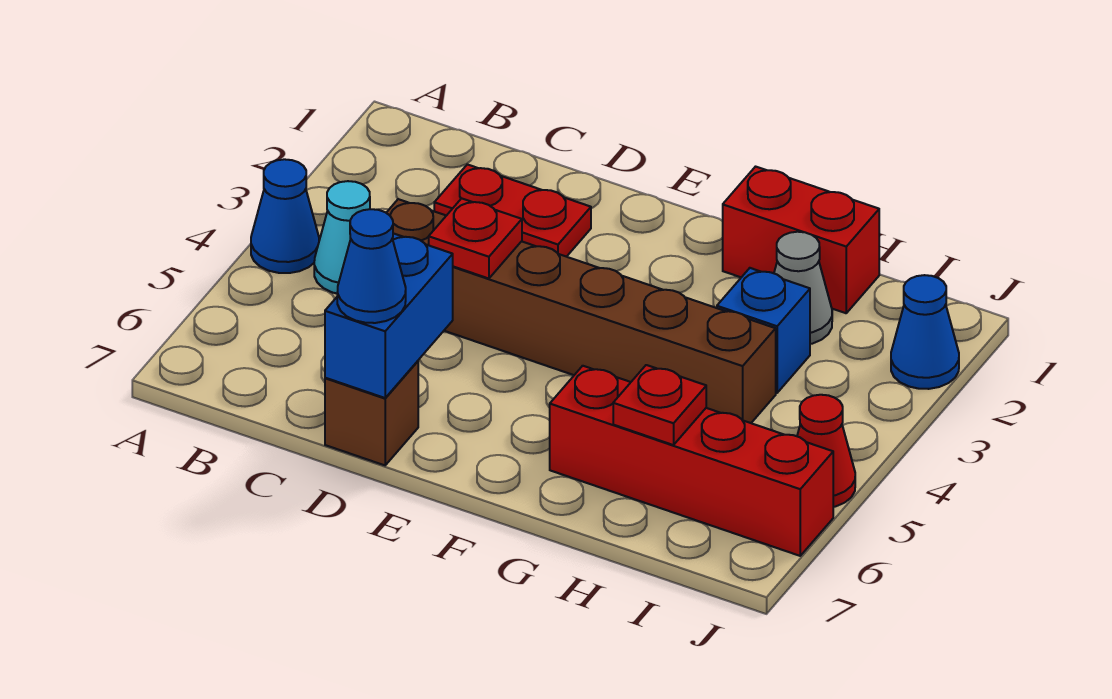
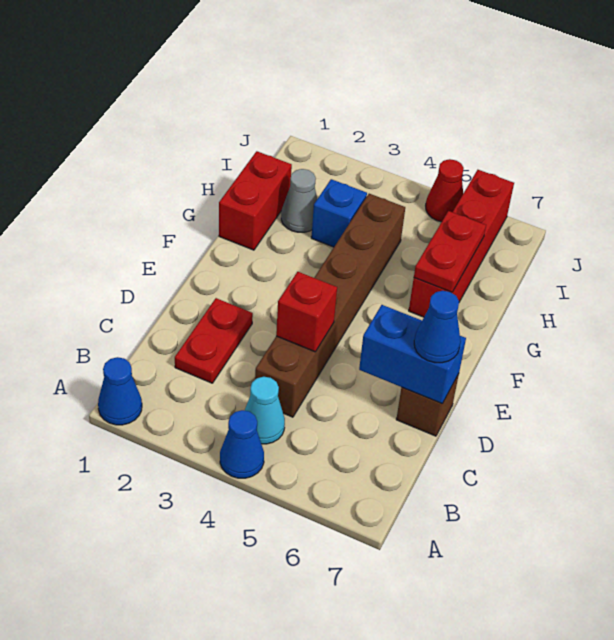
red plate D4 level 2 -> red brick D4 level 2
red plate H6 level 2 -> red plate G6:H6 level 2
blue cone J2 level 1 -> blue cone A1 level 1

